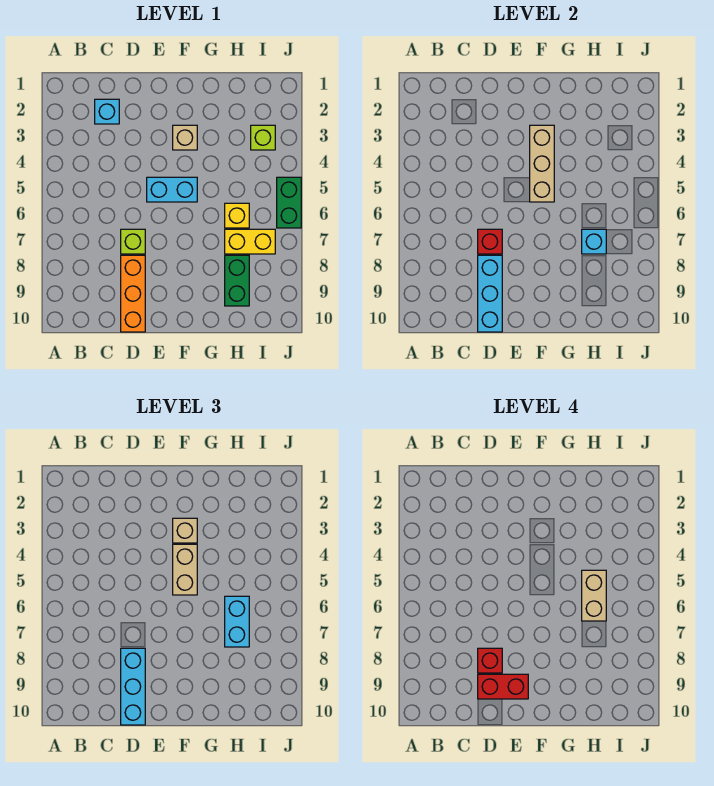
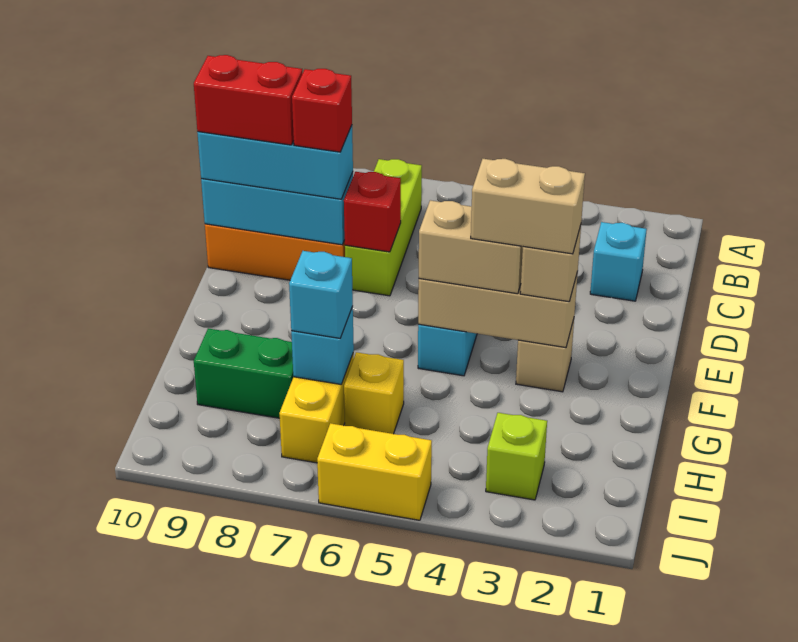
lime brick D7 level 1 -> lime brick B7:D7 level 1
red brick D9:E9 level 4 -> red brick D9:D10 level 4
tan brick H5:H6 level 4 -> tan brick F3:F4 level 4
cyan brick H6:H7 level 3 -> cyan brick H7 level 3
green brick J5:J6 level 1 -> yellow brick J5:J6 level 1

